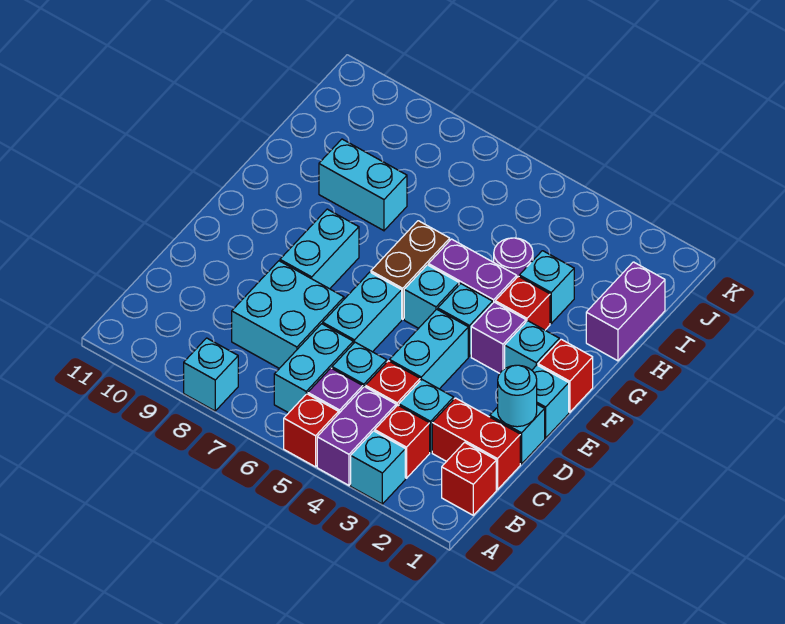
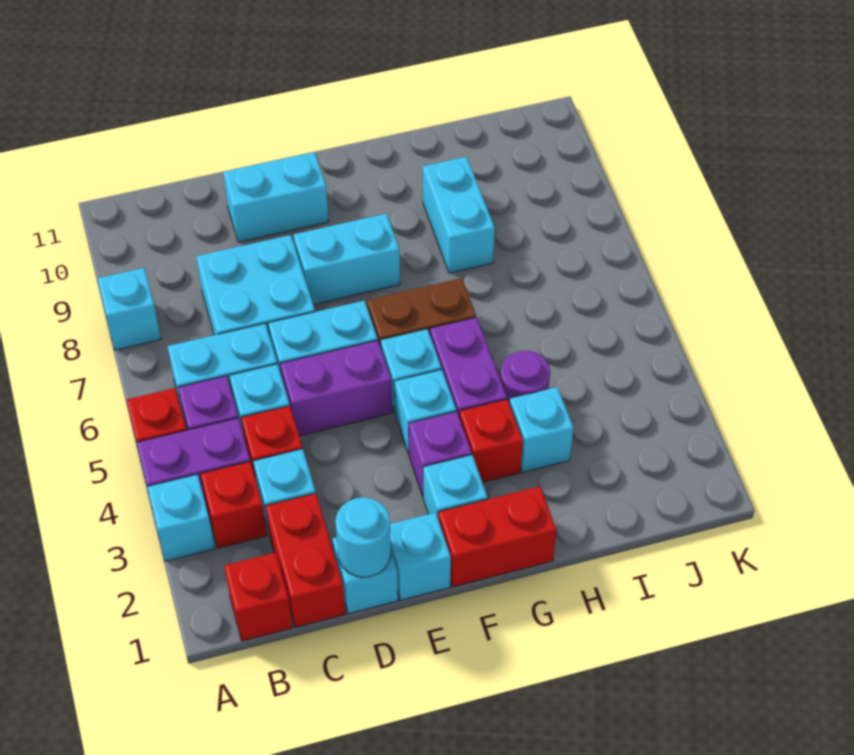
cyan brick D4:E4 level 1 -> cyan brick D10:E10 level 1
red brick F1 level 1 -> red brick F1:G1 level 1
purple brick H1:I1 level 1 -> purple brick D5:E5 level 1

